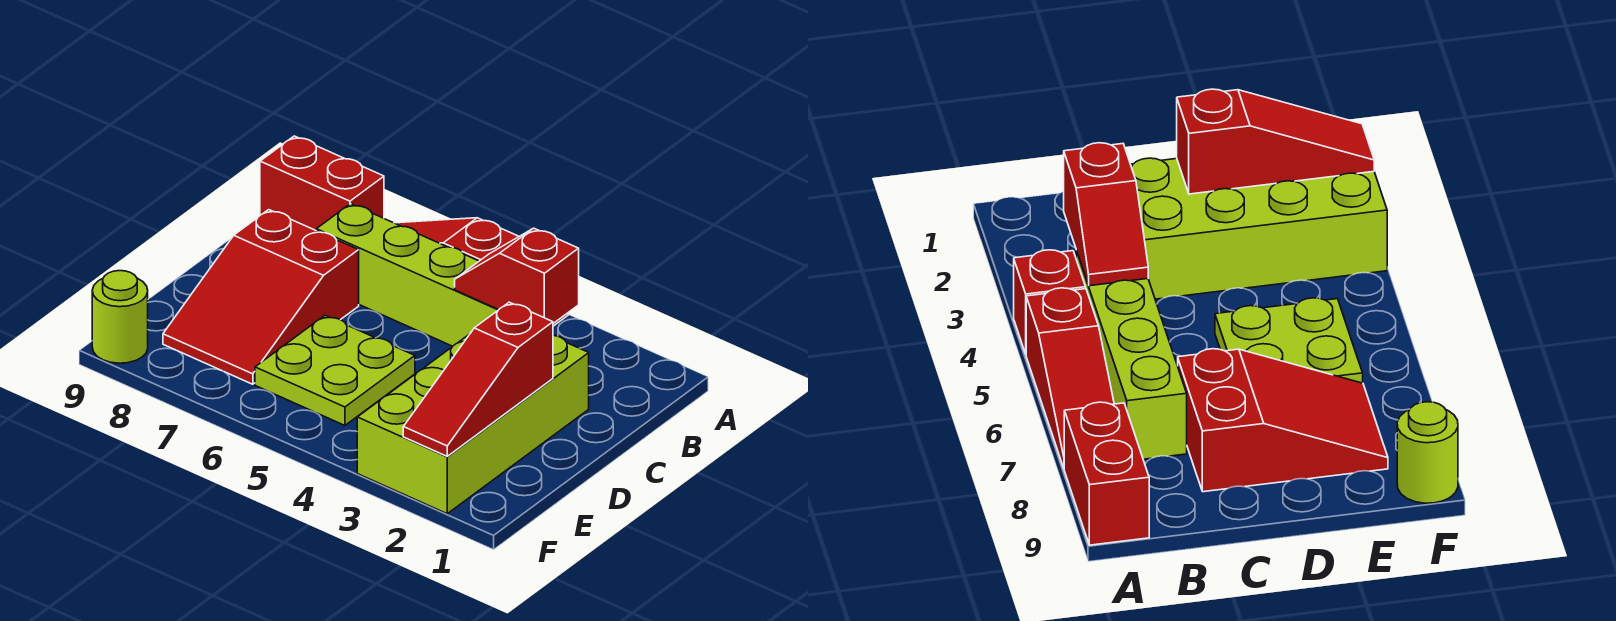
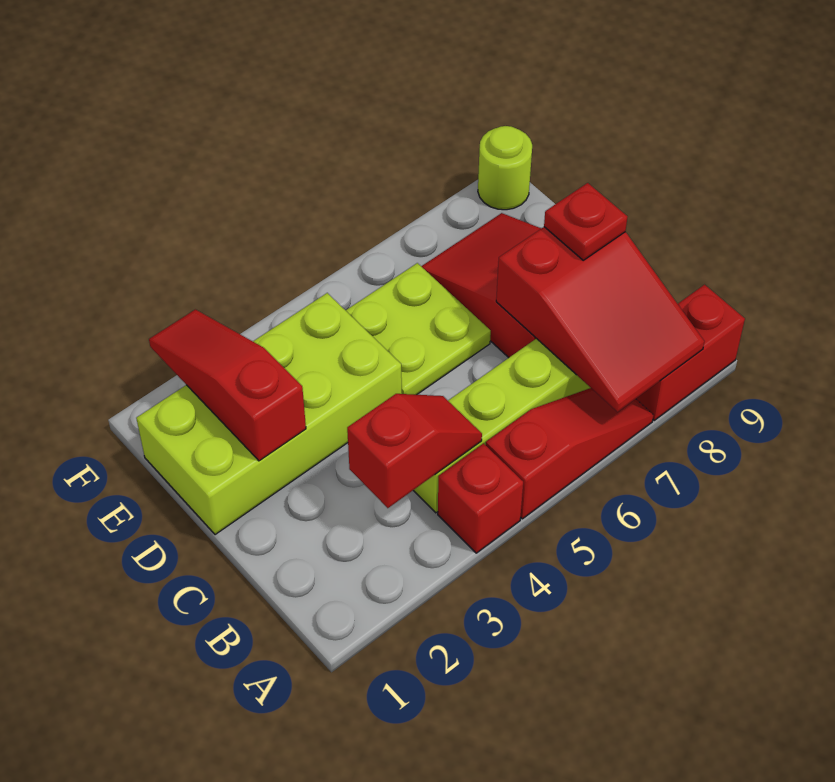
none -> red slope A7:C8 level 2 top C
lime brick C2:F3 level 1 -> lime brick D1:E4 level 1
none -> red plate C8 level 3

